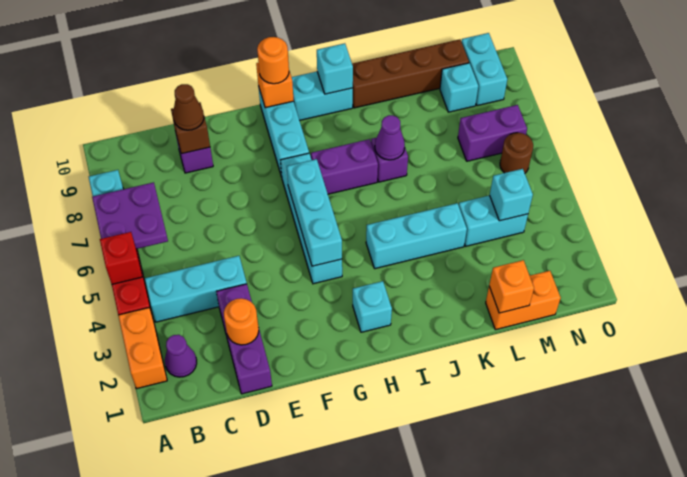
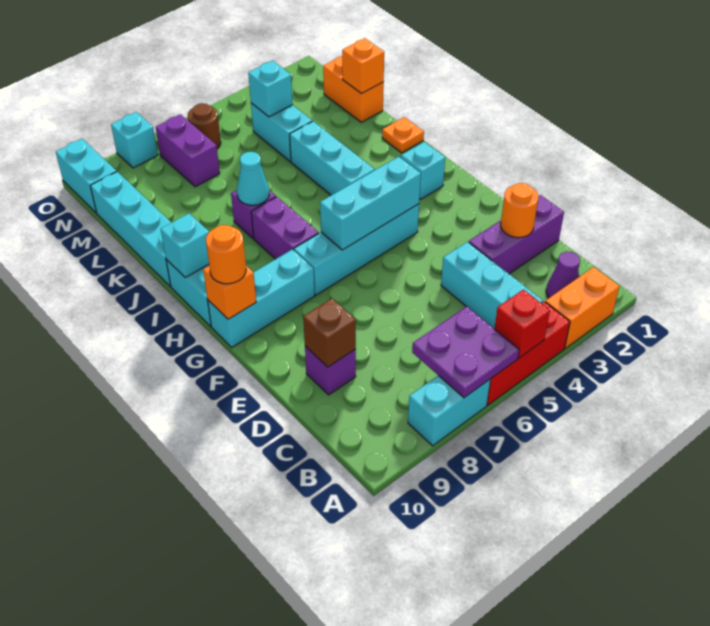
brown cone D9 level 3 -> none
none -> orange plate J1 level 1
purple cone J7 level 2 -> cyan cone J7 level 2
brown brick J10:M10 level 1 -> cyan brick J10:M10 level 1
cyan brick M9 level 1 -> cyan brick O8 level 1
cyan brick N9:N10 level 1 -> cyan brick N10:O10 level 1

